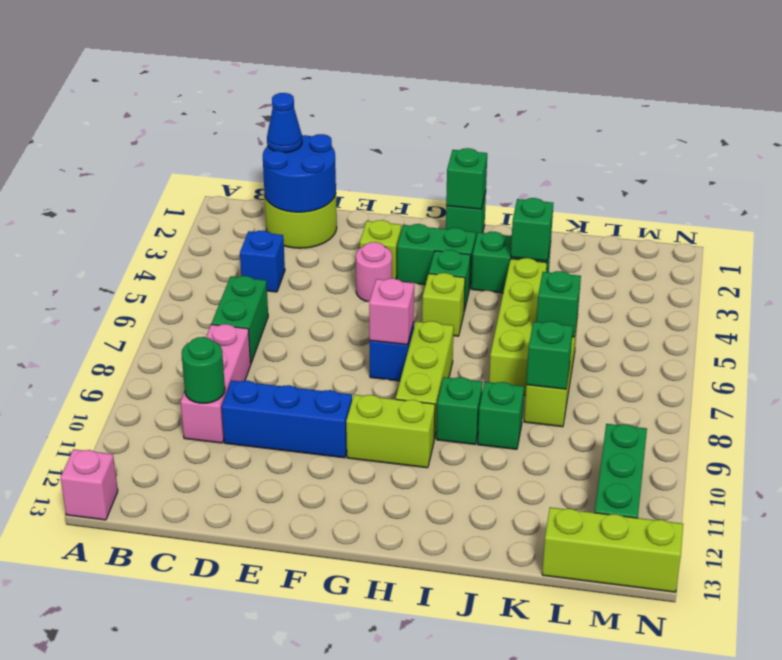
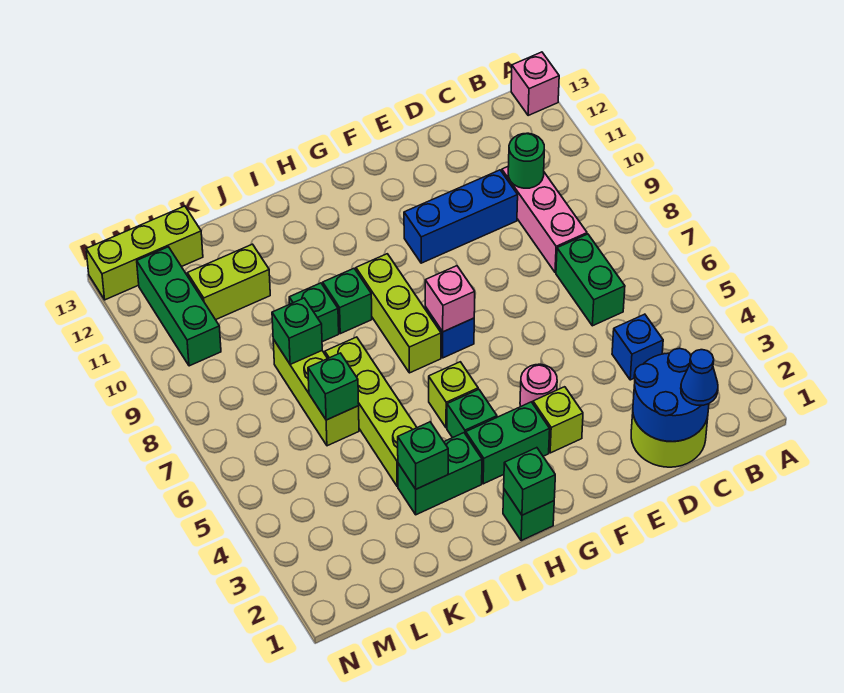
lime brick G10:H10 level 1 -> lime brick K11:L11 level 1

